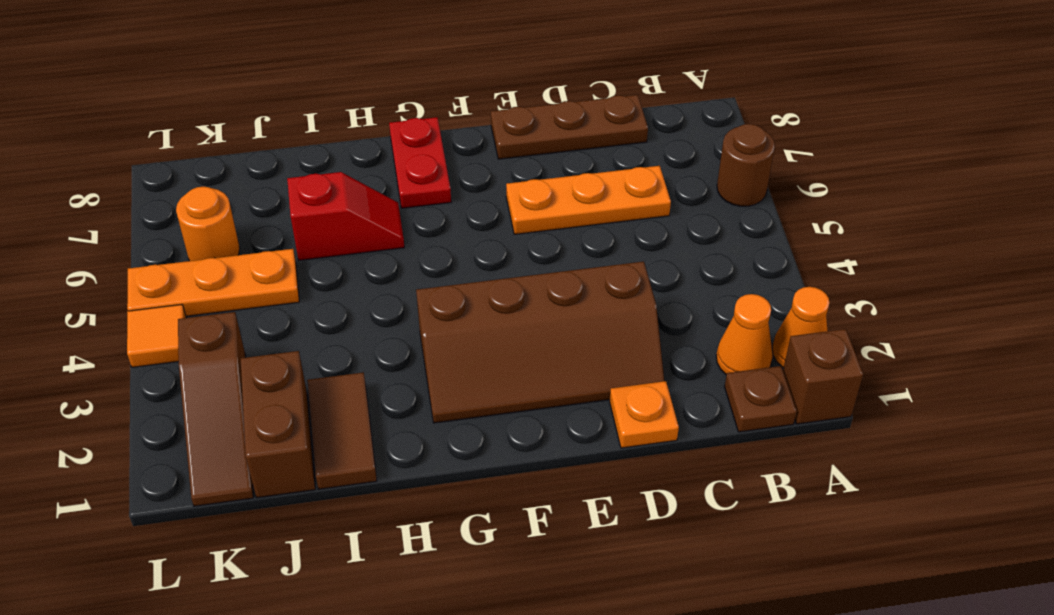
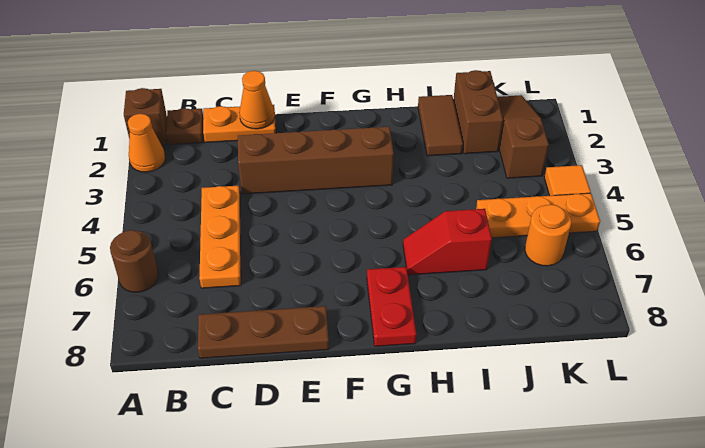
orange cone B2 level 1 -> orange cone D1 level 2
orange plate C6:E6 level 1 -> orange plate C4:C6 level 1
orange plate D1 level 1 -> orange plate C1:D1 level 1

